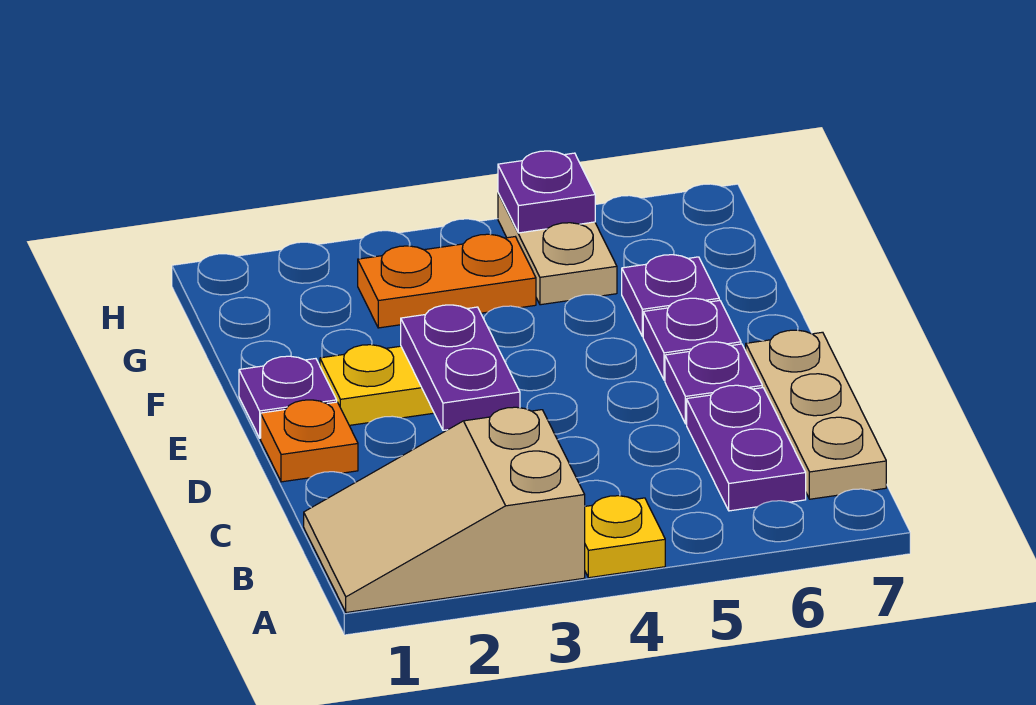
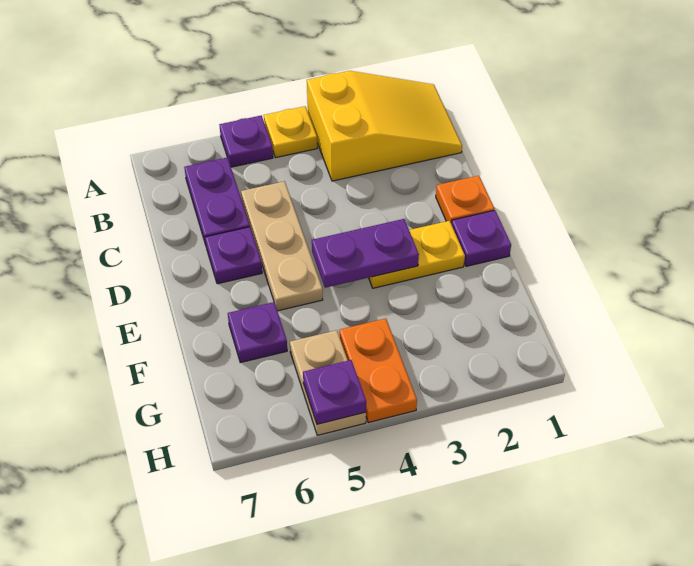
tan slope A1:B3 level 1 top 3 -> yellow slope A1:B3 level 1 top 3
tan plate B7:D7 level 1 -> tan plate C5:E5 level 1
purple plate D3:E3 level 2 -> purple plate E3:E4 level 2
purple plate E6 level 1 -> purple plate A5 level 1
orange plate G3:G4 level 1 -> orange plate G4:H4 level 1

